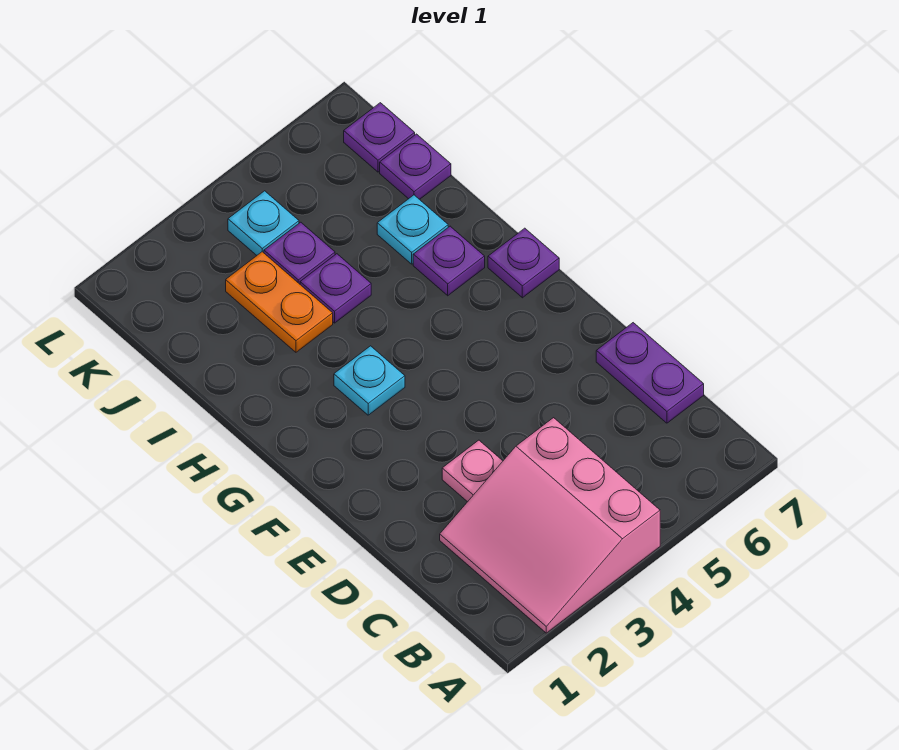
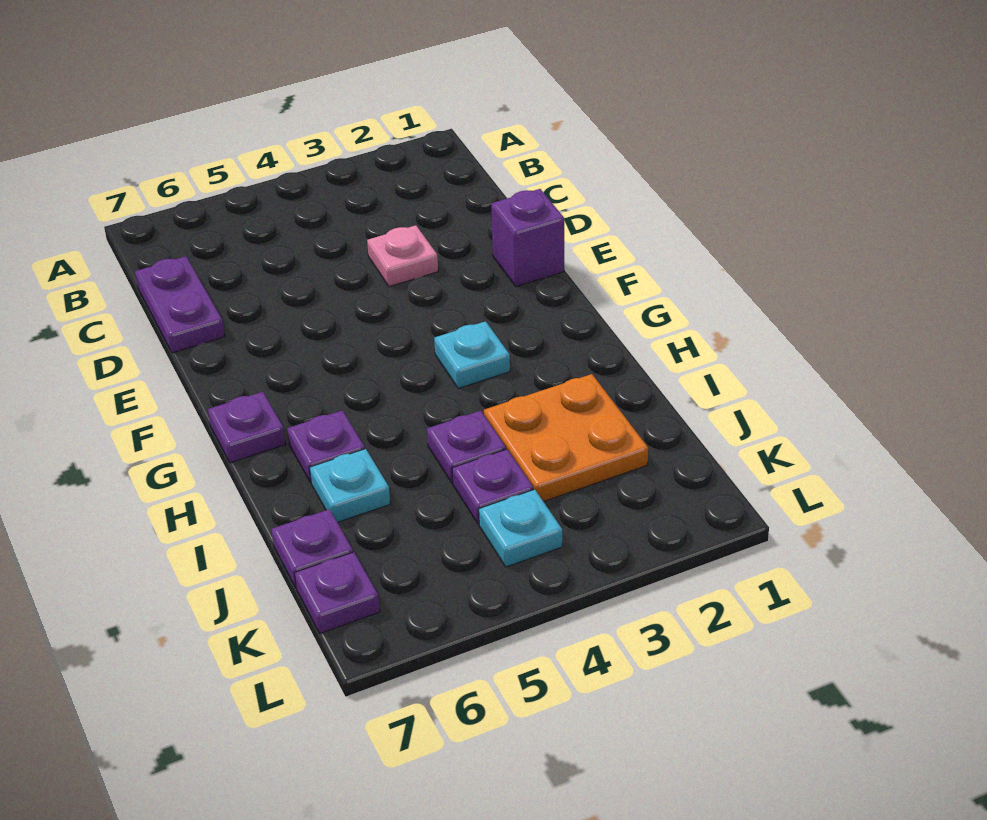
pink slope A2:C4 level 1 top 4 -> none
none -> purple brick E1 level 1
orange plate I3:J3 level 1 -> orange plate I2:J3 level 1

